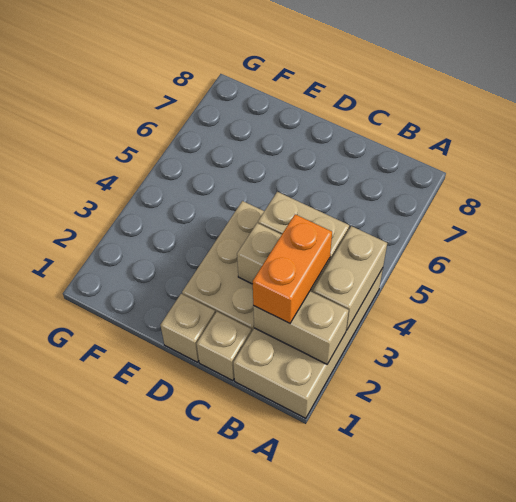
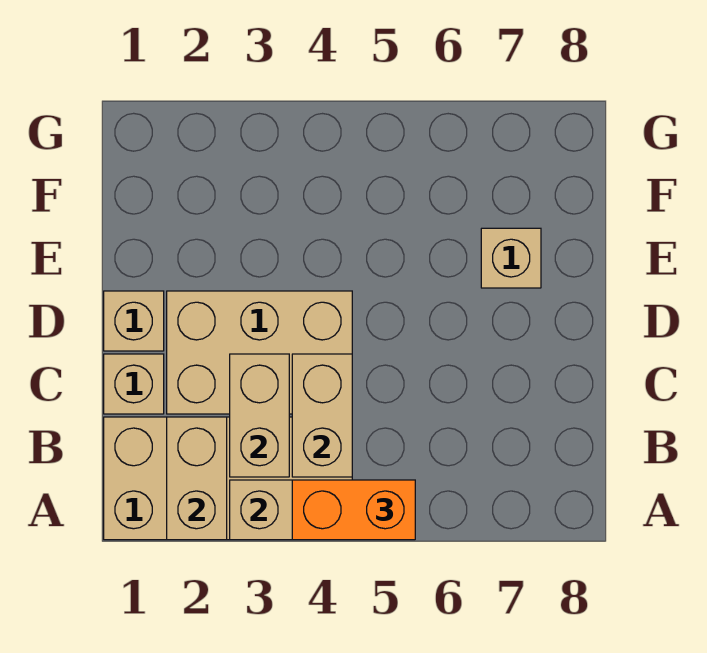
orange brick B2:B3 level 3 -> orange brick A4:A5 level 3
none -> tan brick E7 level 1

